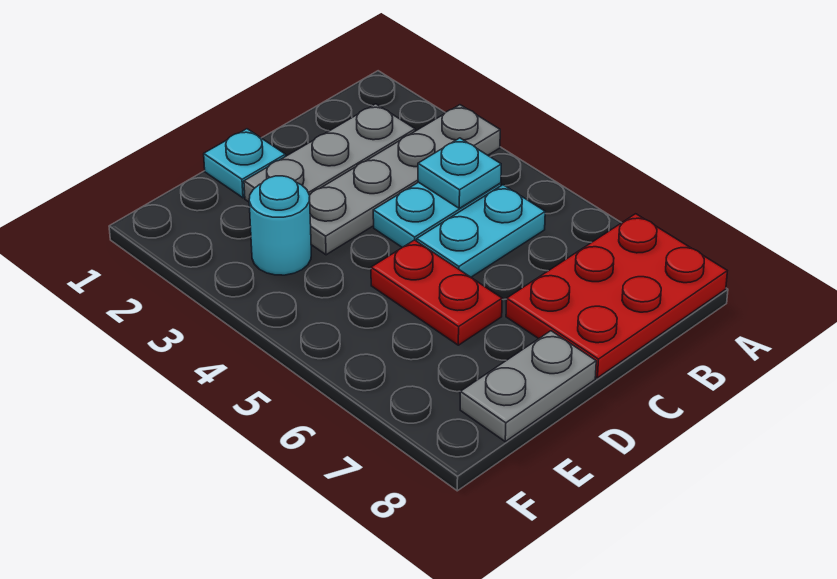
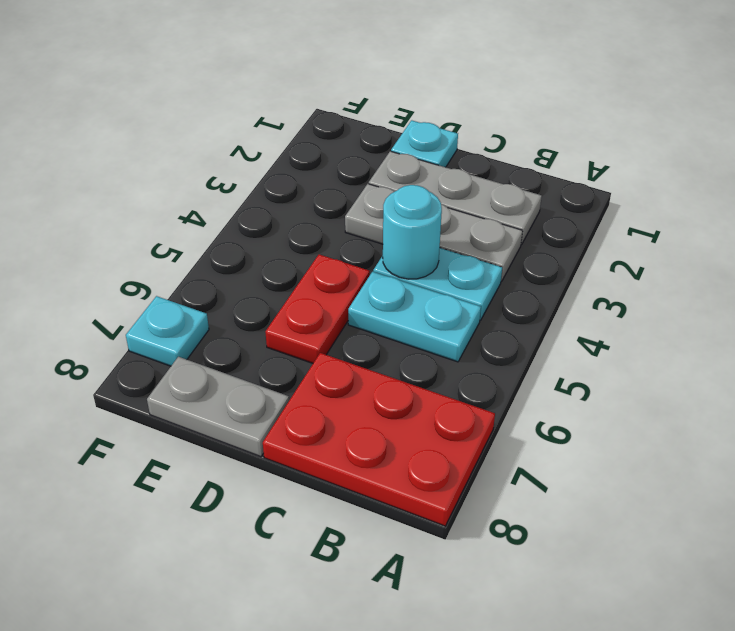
grey plate A3:D3 level 1 -> grey plate B3:D3 level 1
cyan plate B4 level 2 -> cyan plate F7 level 1
cyan round brick E3 level 1 -> cyan round brick C4 level 2

